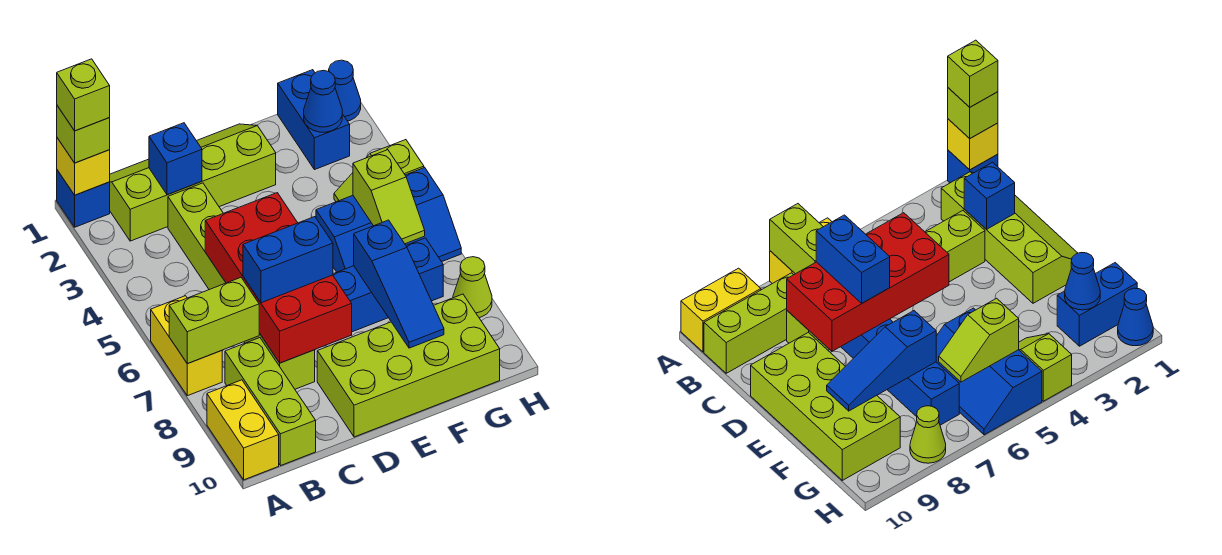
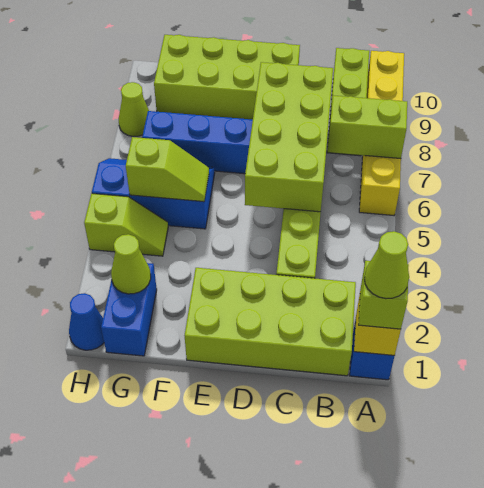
lime brick A1 level 4 -> lime cone A1 level 4
lime slope B1:E2 level 1 top 2 -> lime brick B1:E2 level 1
blue brick C2 level 2 -> none
red brick C5:D8 level 2 -> lime brick C5:D8 level 2
blue brick C7:D7 level 3 -> none
blue slope F7:F9 level 2 top 7 -> none
blue cone G2 level 2 -> lime cone G2 level 2
lime slope G5:G6 level 2 top 5 -> lime slope F5:G5 level 2 top G

